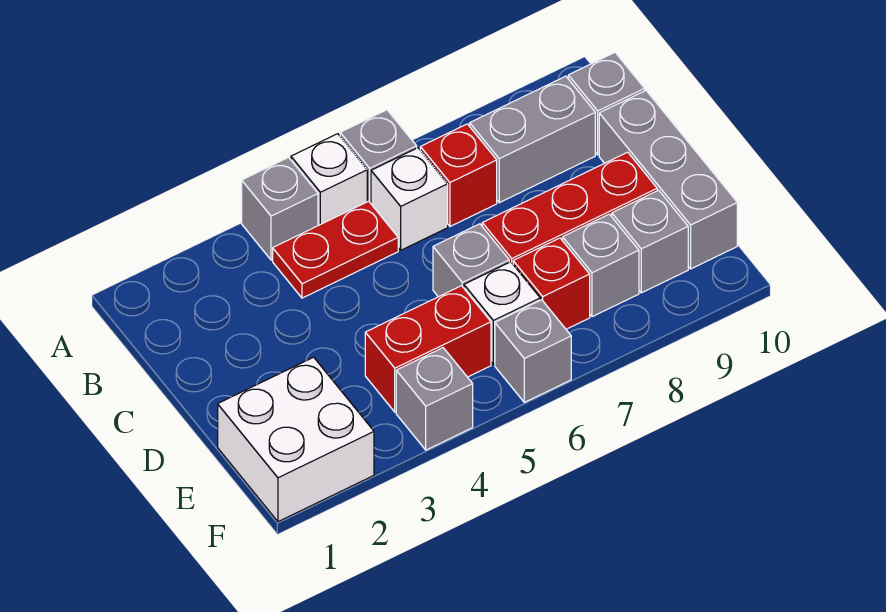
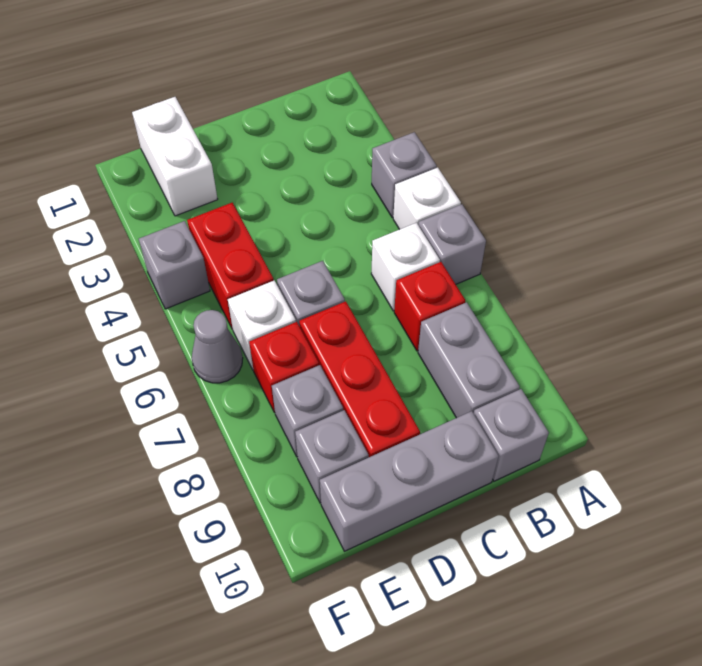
red plate B4:B5 level 1 -> none
white brick E1:F2 level 1 -> white brick E1:E2 level 1
grey brick F6 level 1 -> grey cone F6 level 1

